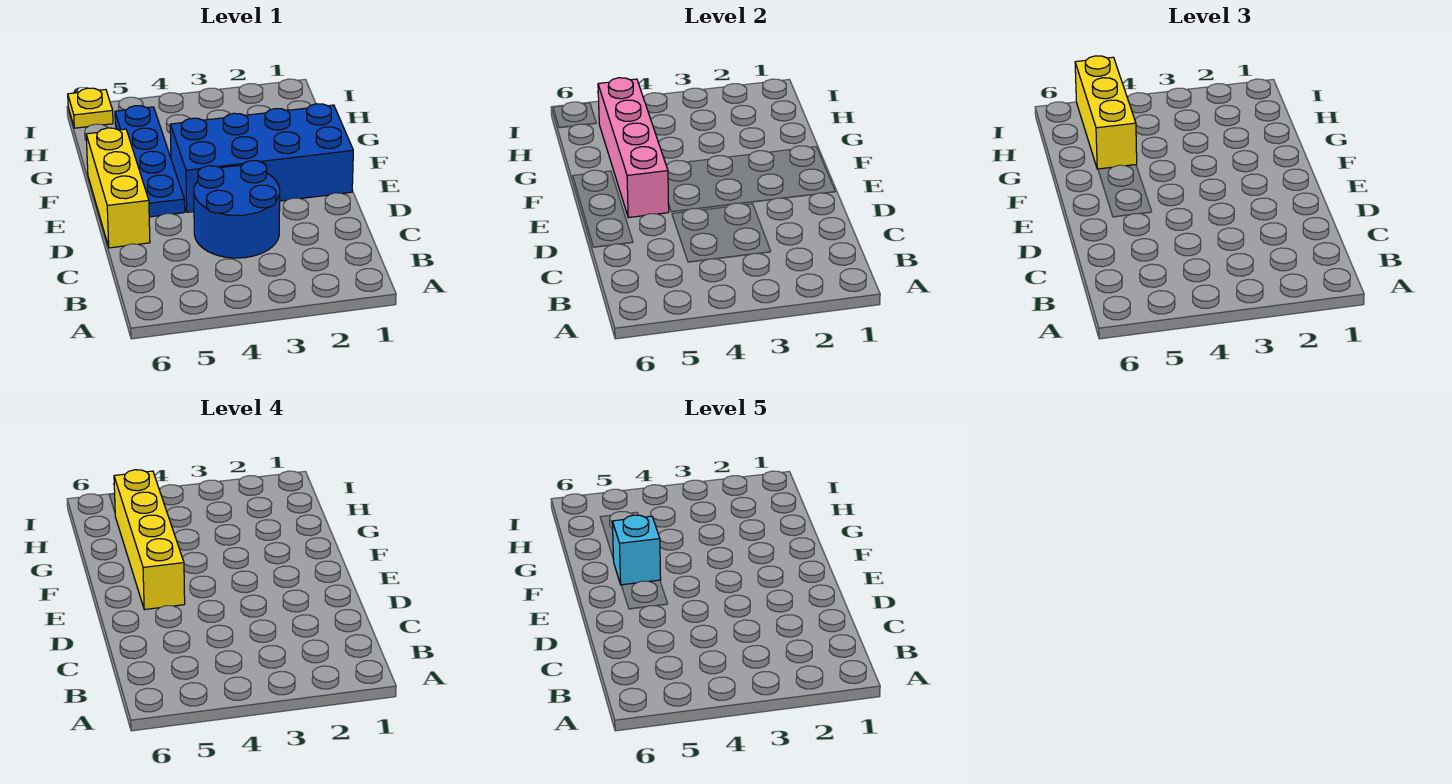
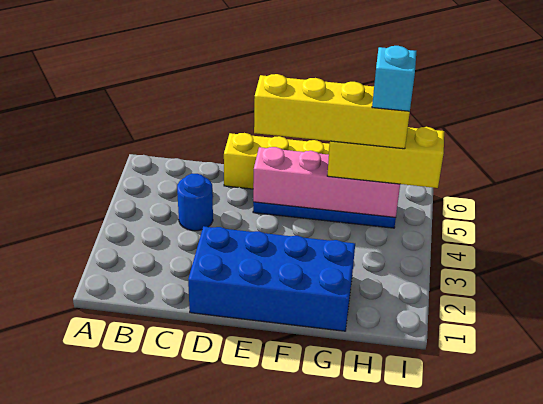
blue round brick C3:D4 level 1 -> blue round brick C4 level 1
blue brick E1:F4 level 1 -> blue brick D1:G2 level 1
cyan brick F5 level 5 -> cyan brick H5 level 5
yellow plate I6 level 1 -> none

